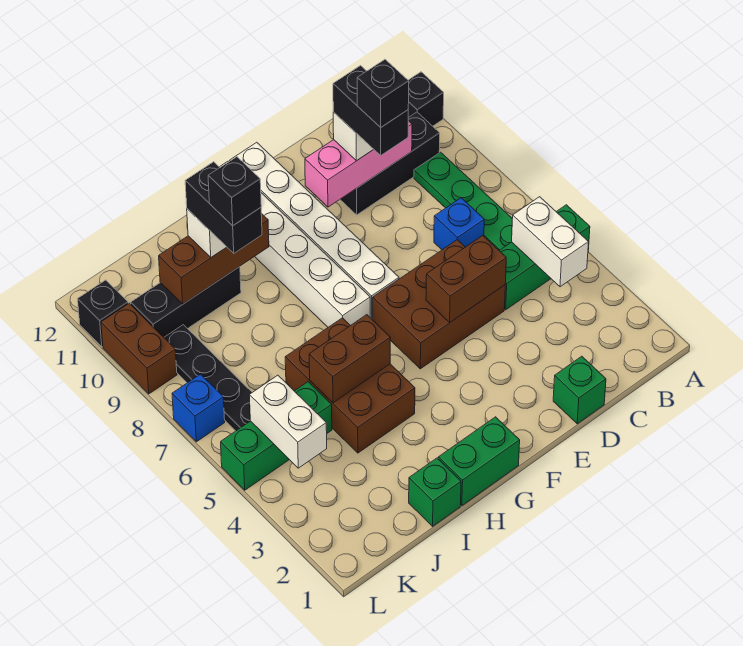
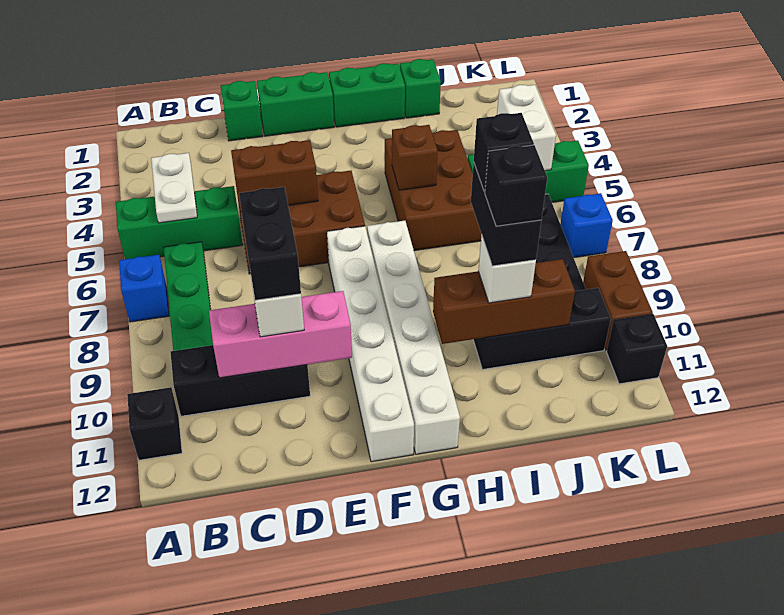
white brick B4:B5 level 2 -> white plate B4:B5 level 2
blue brick C7 level 1 -> blue brick A7 level 1
black brick D9 level 5 -> black brick I10 level 5
none -> green brick E1:F1 level 1
brown brick H5:I5 level 2 -> brown brick H5 level 2

